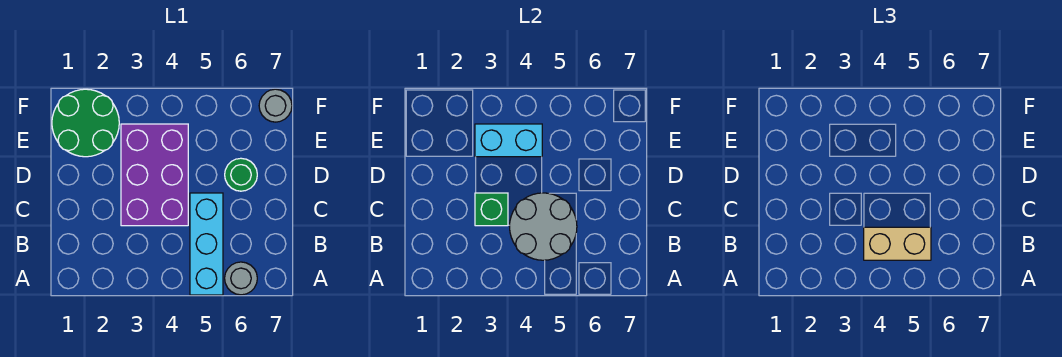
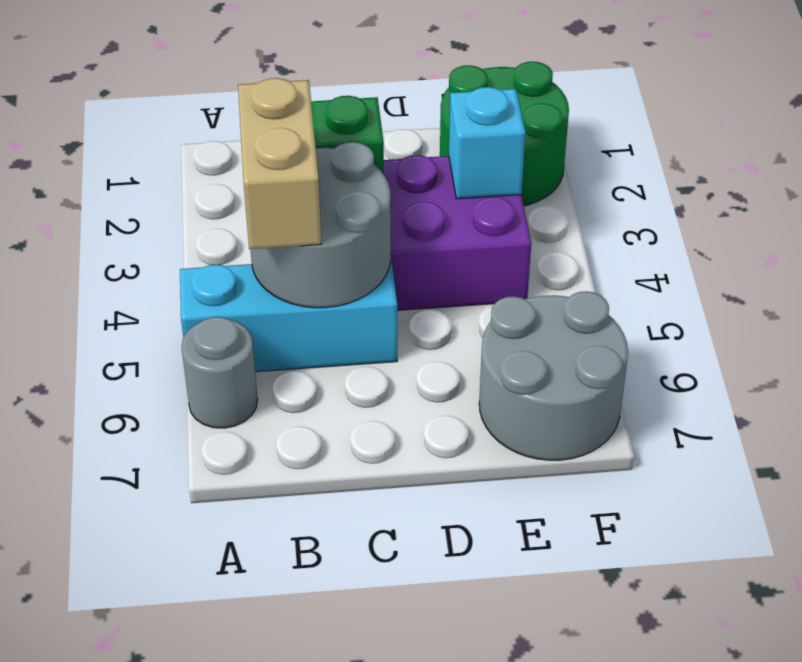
green round brick D6 level 1 -> none
cyan brick E3:E4 level 2 -> cyan brick E3 level 2
grey round brick F7 level 1 -> grey round brick E6:F7 level 1

